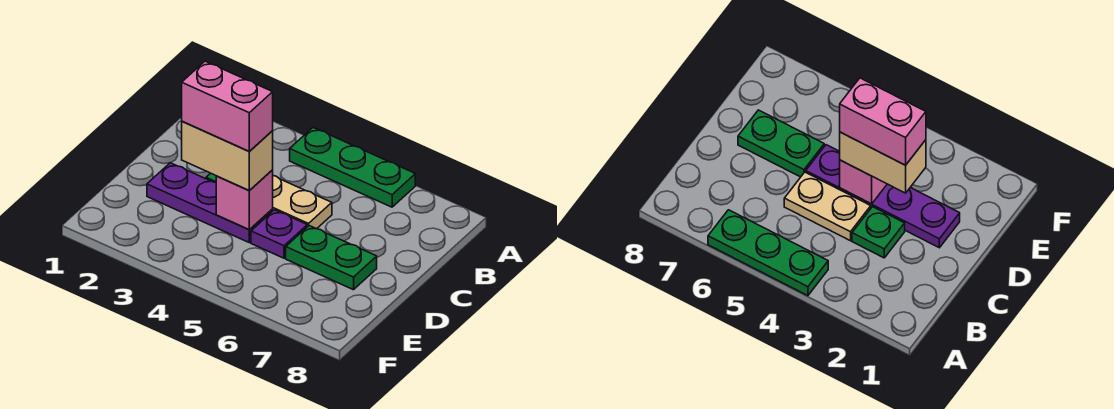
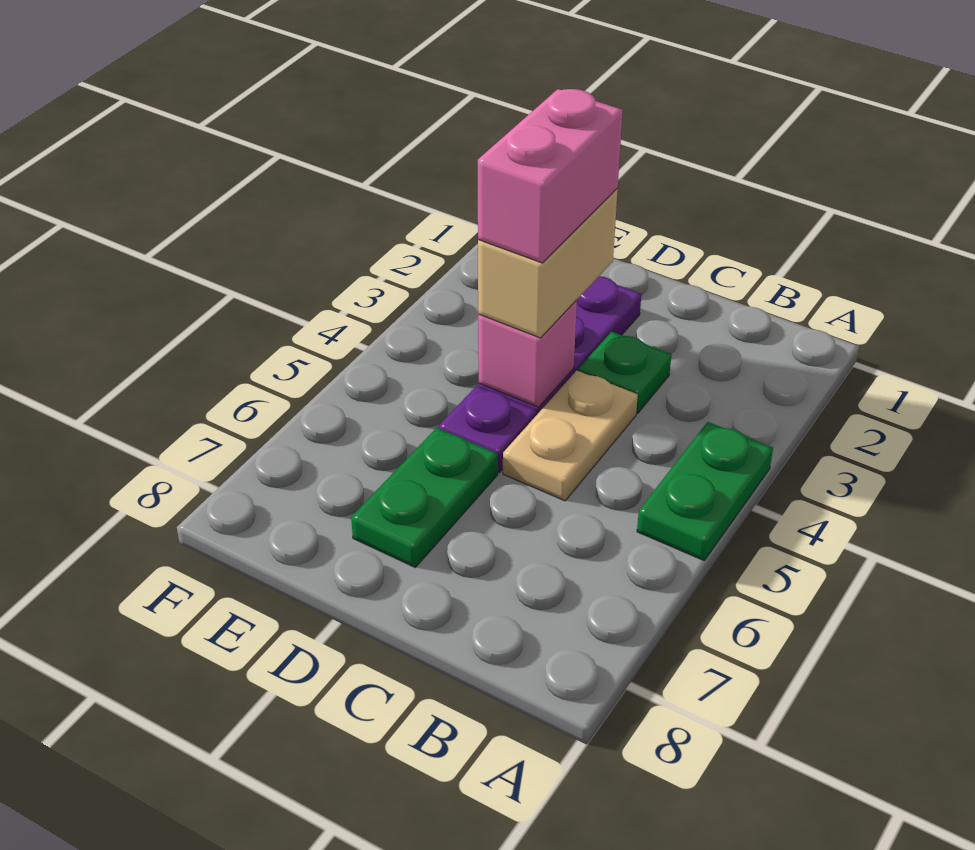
green plate A4:A6 level 1 -> green plate A4:A5 level 1

